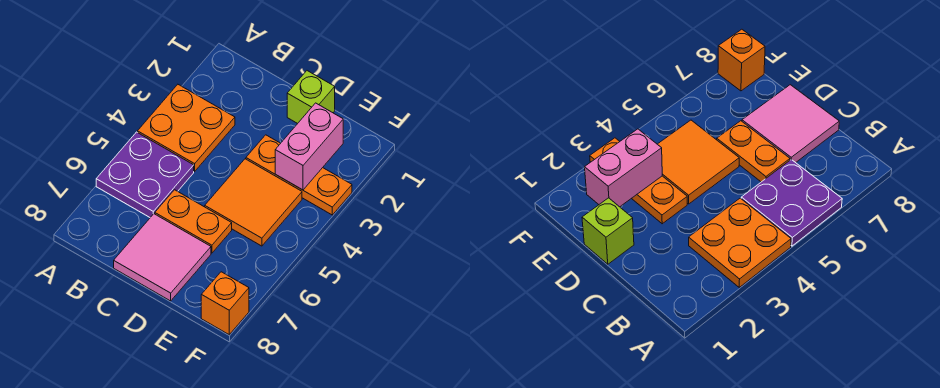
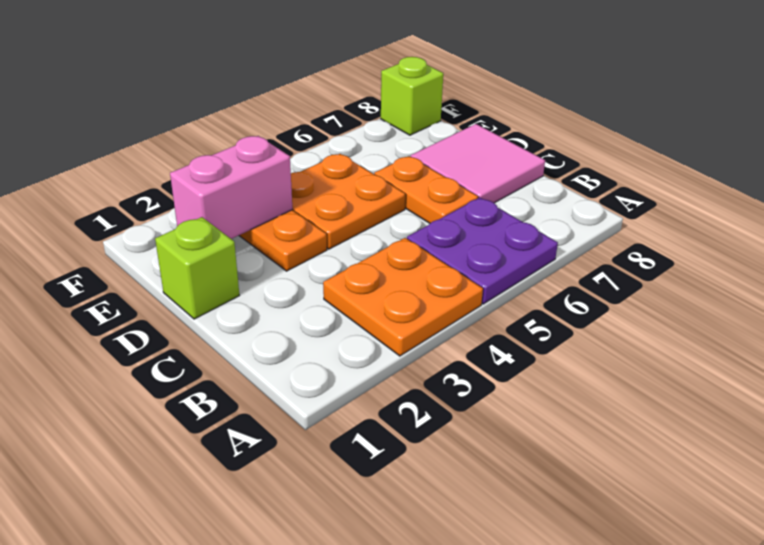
orange tile D4:E5 level 1 -> orange plate D4:E5 level 1
orange brick F8 level 1 -> lime brick F8 level 1

